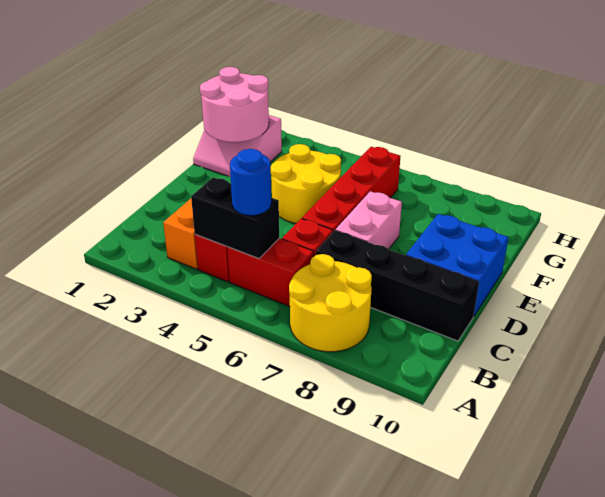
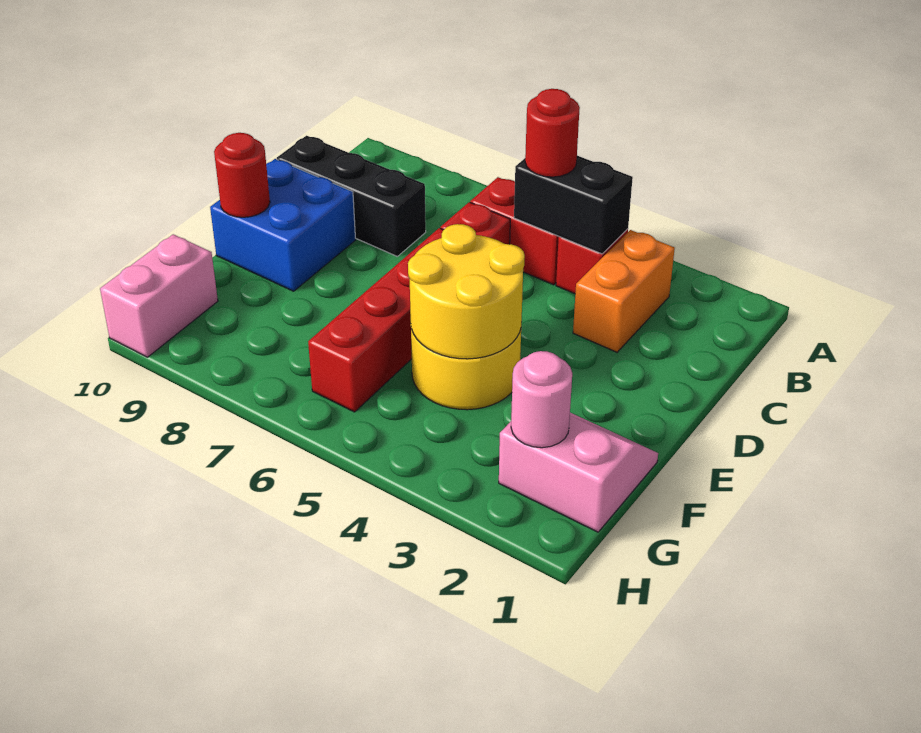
yellow round brick A7:B8 level 1 -> yellow round brick E4:F5 level 2
blue round brick B5 level 3 -> red round brick B5 level 3
black brick C7:C10 level 1 -> black brick C8:C10 level 1
pink brick D7:E7 level 1 -> pink brick G10:H10 level 1
none -> red round brick E10 level 2
pink round brick F1:G2 level 2 -> pink round brick G2 level 2

